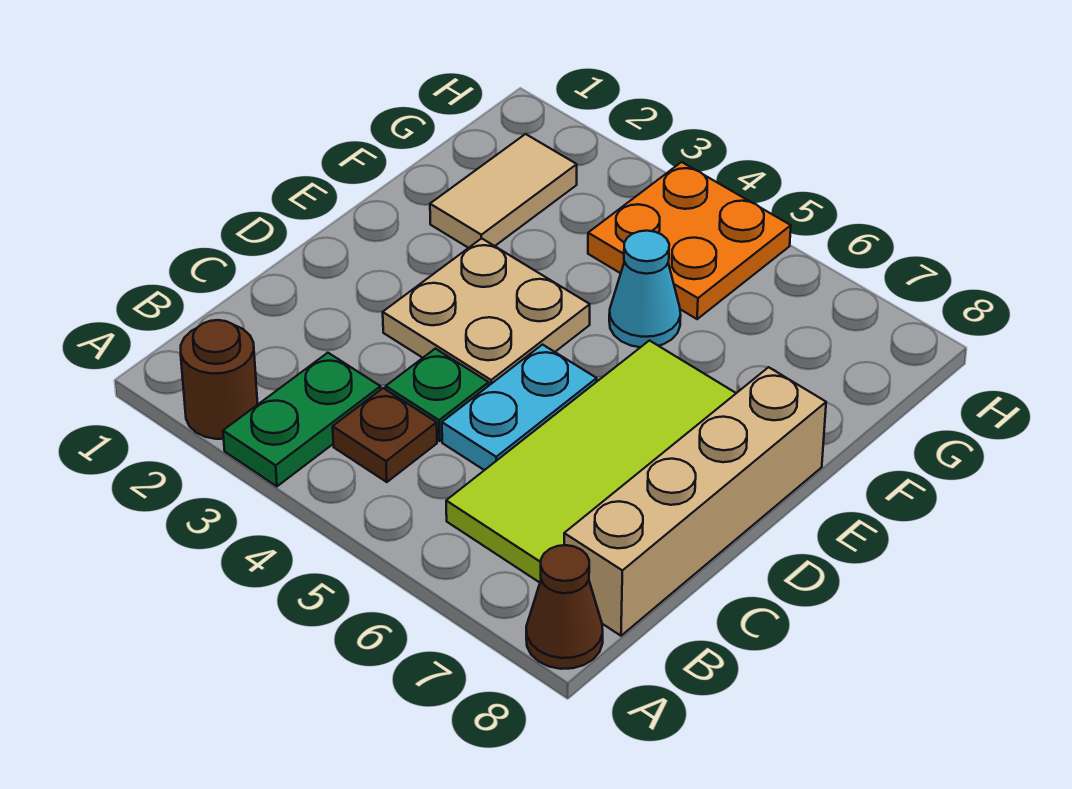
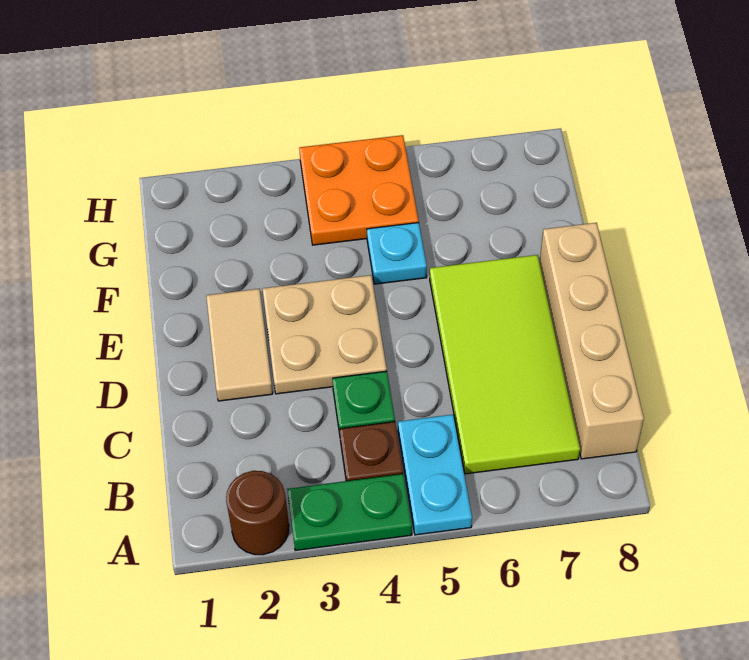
green plate A3:B3 level 1 -> green plate A3:A4 level 1
brown cone A8 level 1 -> none
cyan plate C5:D5 level 1 -> cyan plate A5:B5 level 1
tan tile F2:G2 level 1 -> tan tile D2:E2 level 1
cyan cone F5 level 1 -> cyan plate F5 level 1

